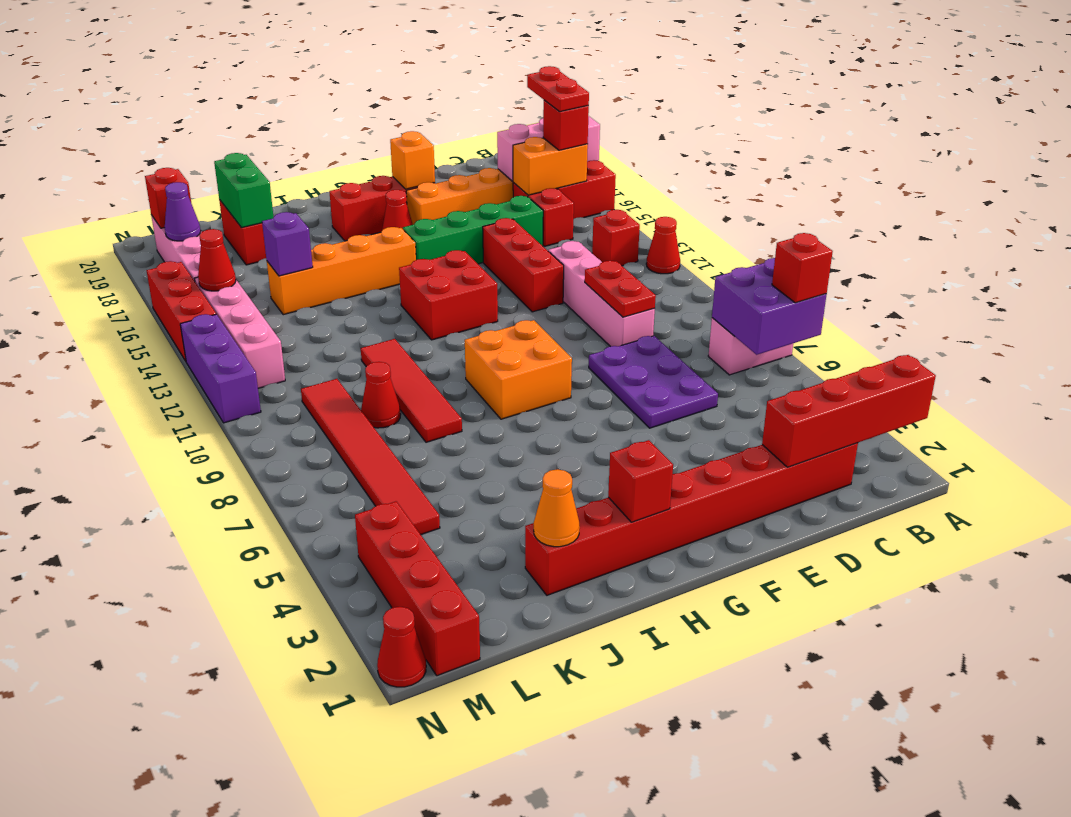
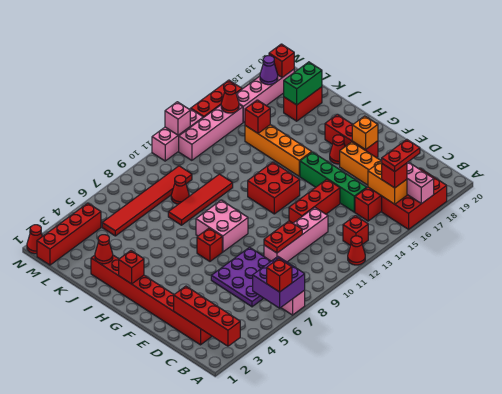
purple plate D6:E8 level 1 -> purple plate C6:E8 level 1
none -> red brick G7 level 1
orange brick G8:H9 level 1 -> pink brick G8:H9 level 1
orange cone J2 level 2 -> red cone J2 level 2
purple brick K15 level 2 -> red brick K15 level 2
purple brick N11:N13 level 1 -> pink brick N11:N13 level 1
none -> pink brick N12 level 2

